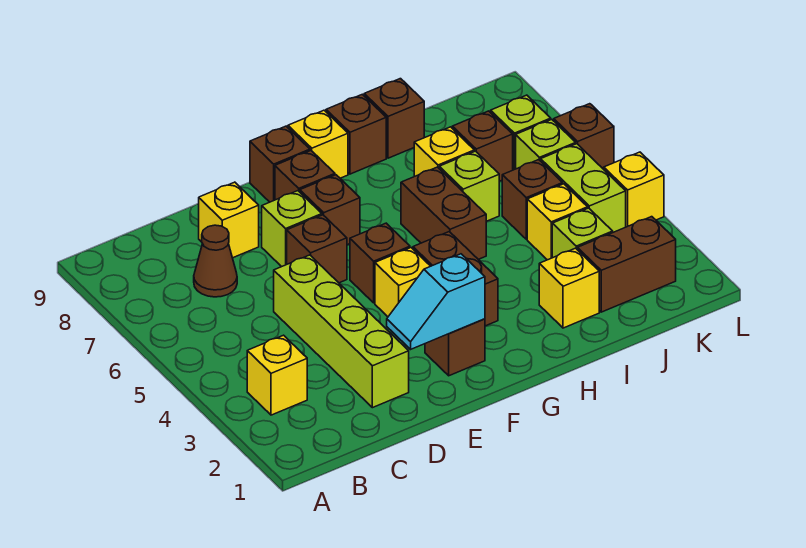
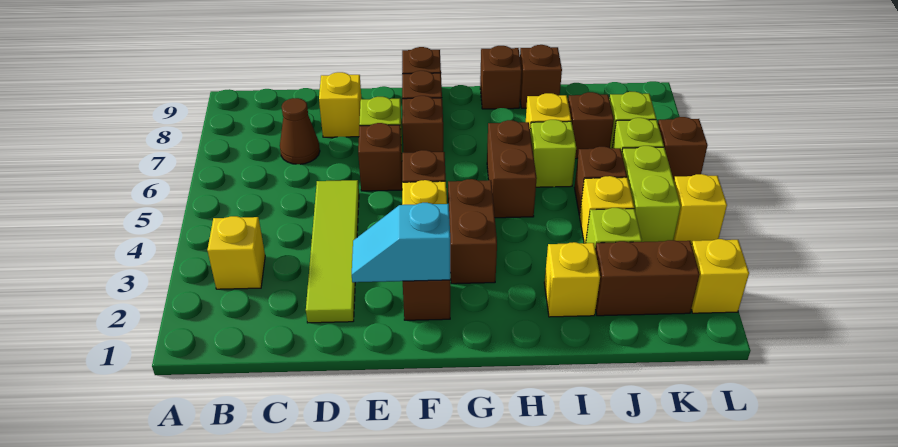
lime brick D2:D5 level 1 -> lime tile D2:D5 level 1
yellow brick G9 level 1 -> yellow brick L2 level 1

